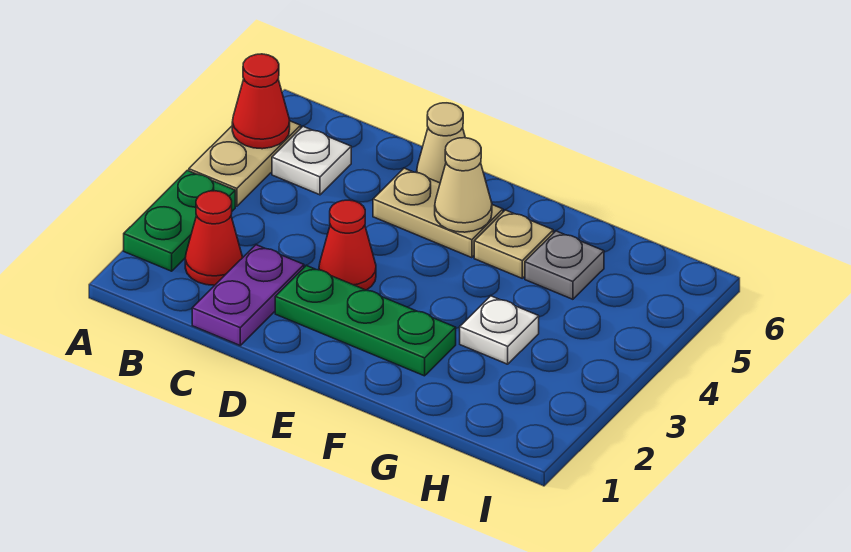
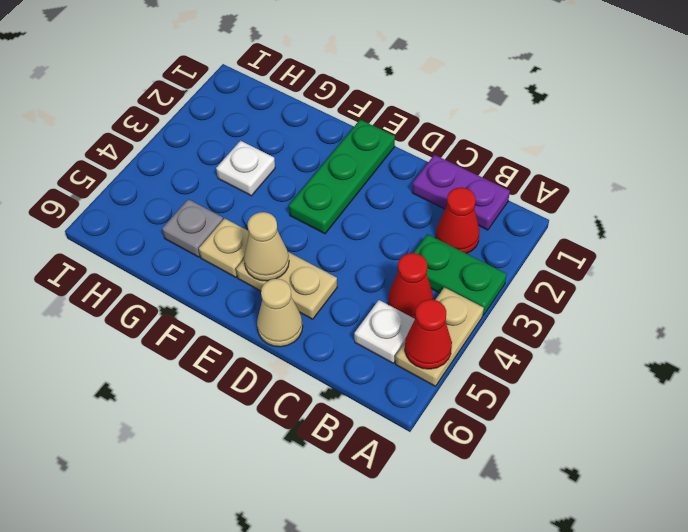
green plate A2:A3 level 1 -> green plate A3:B3 level 1
purple plate C1:C2 level 1 -> purple plate B1:C1 level 1
green plate D2:F2 level 1 -> green plate E1:E3 level 1
red cone D3 level 1 -> red cone B4 level 1

